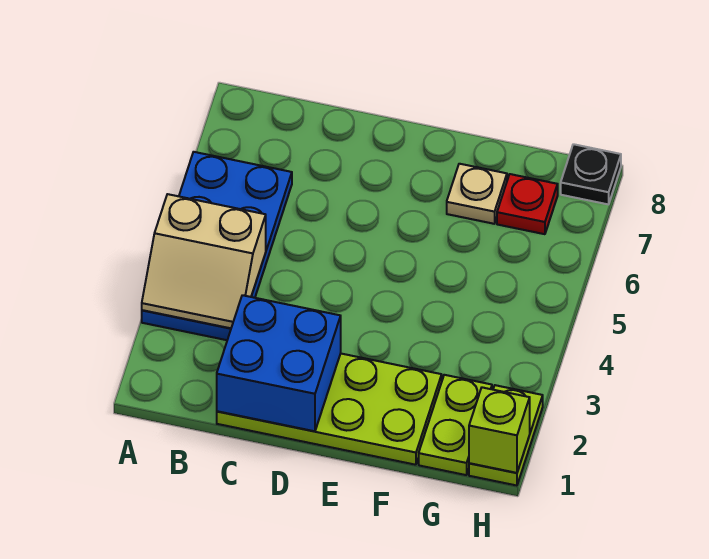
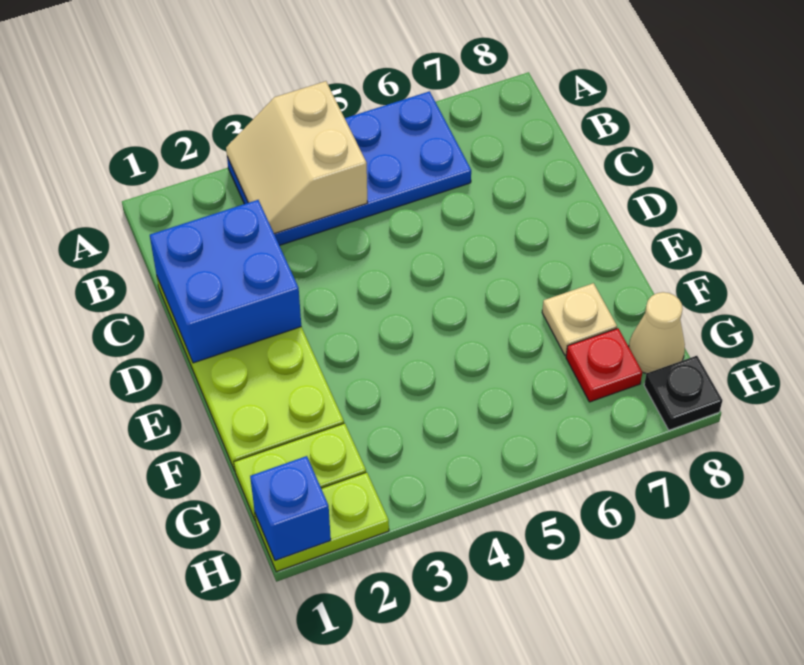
none -> tan cone G8 level 1
lime brick H1 level 2 -> blue brick H1 level 2

